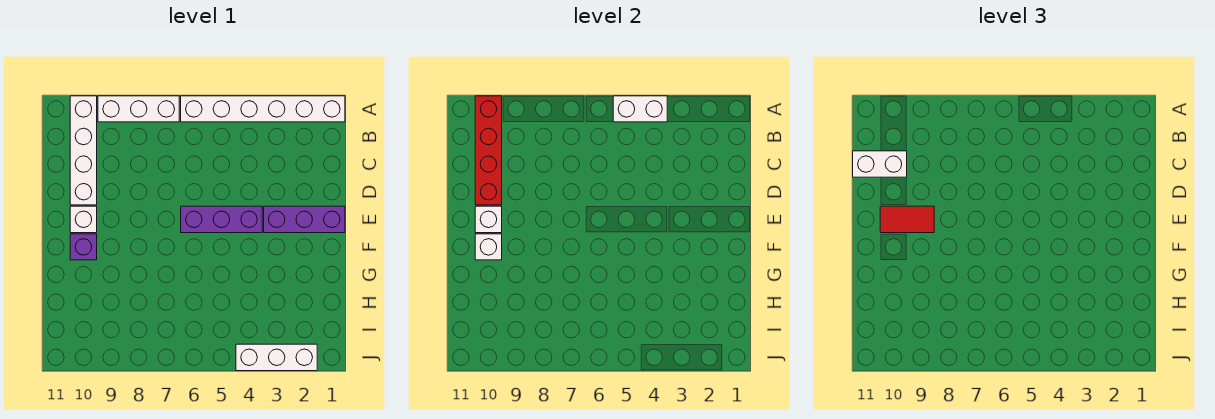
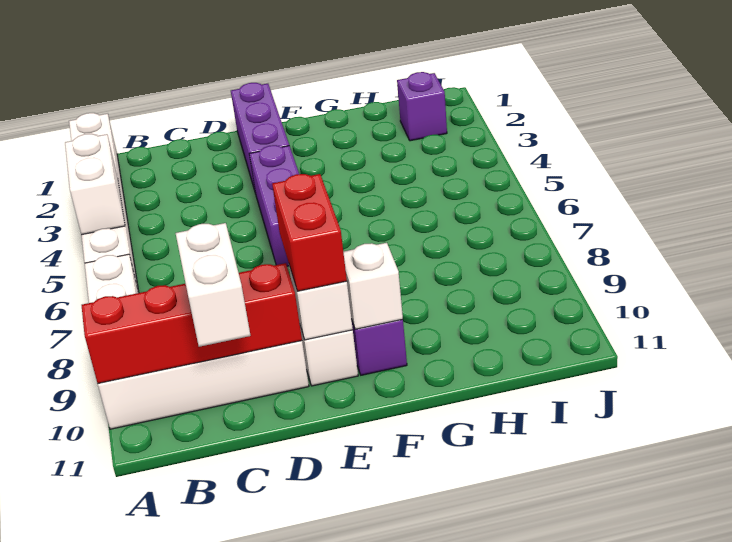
red tile E9:E10 level 3 -> red brick E9:E10 level 3
none -> purple brick I2 level 1
white brick J2:J4 level 1 -> none

